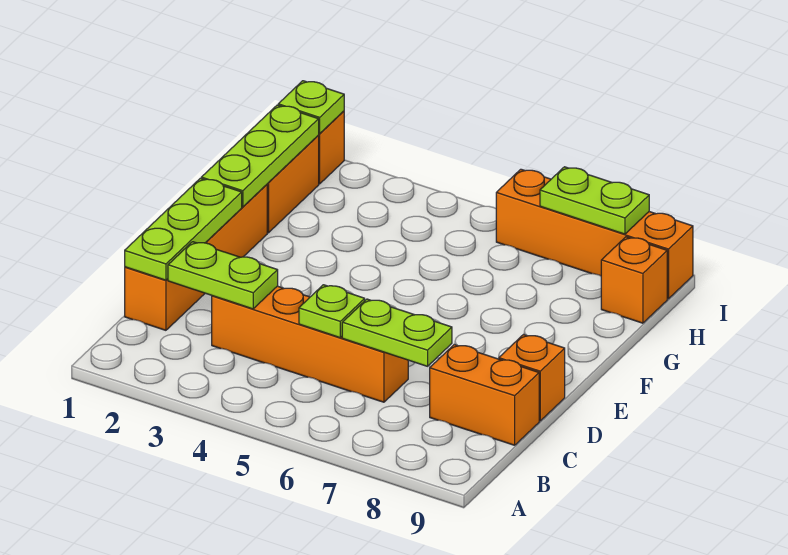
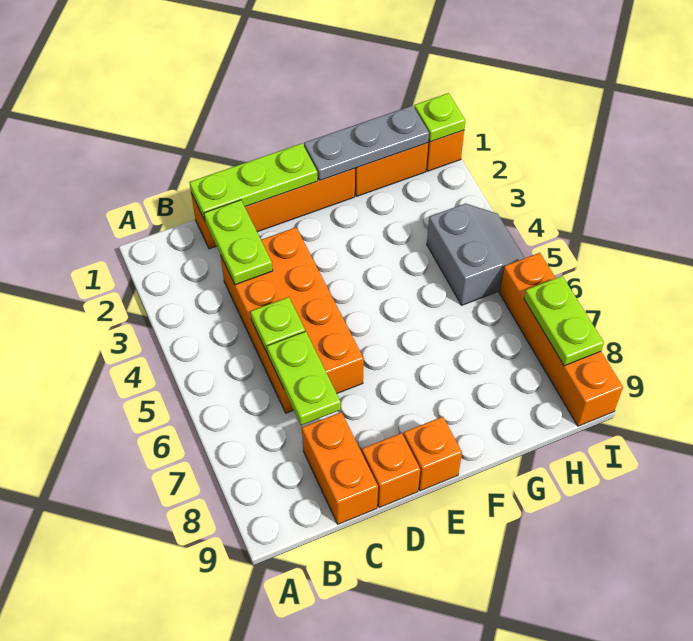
orange brick C3:C6 level 1 -> orange brick C3:D6 level 1
lime plate F1:H1 level 2 -> grey plate F1:H1 level 2
none -> grey slope H4:I5 level 1 top H
orange brick H9 level 1 -> orange brick E9 level 1

